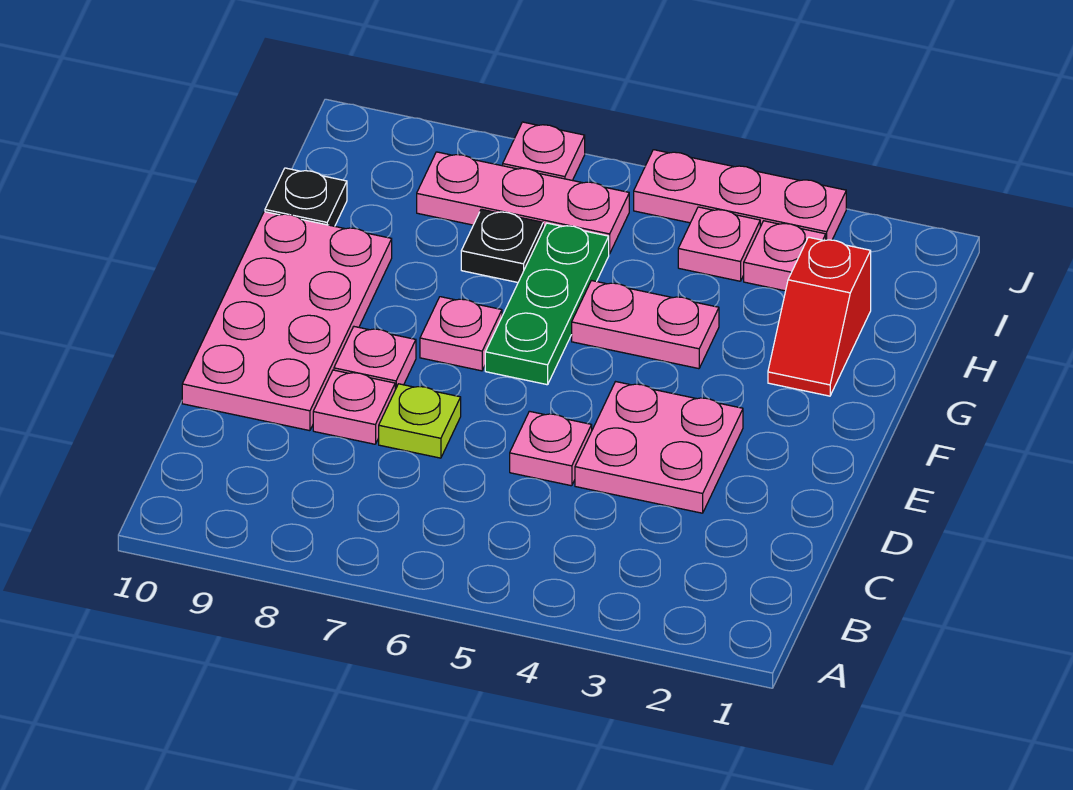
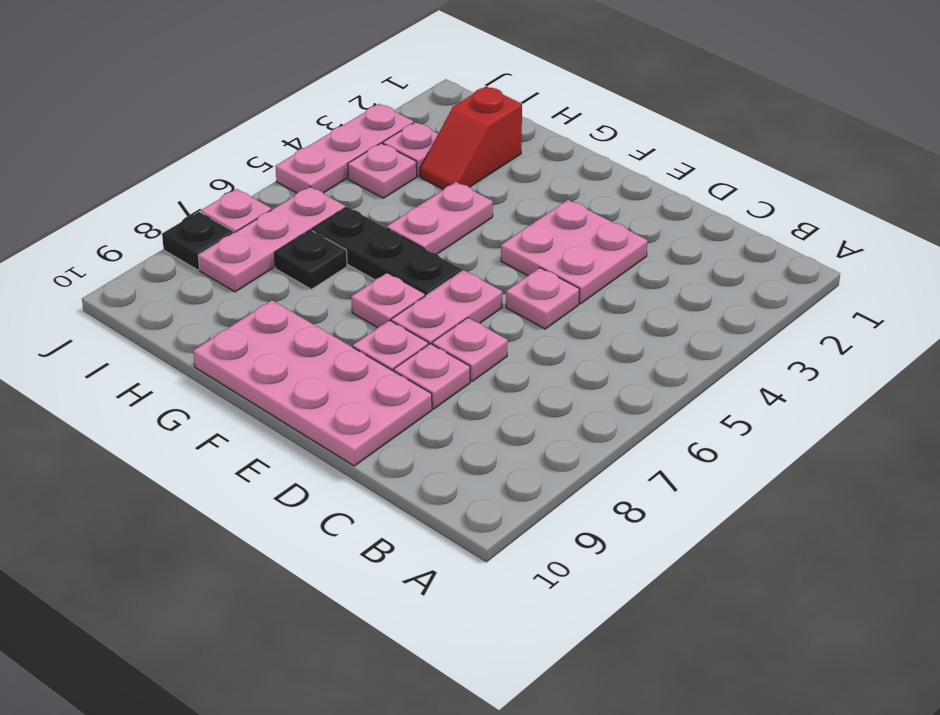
lime plate D7 level 1 -> pink plate D7 level 1
none -> pink plate E6:E7 level 1
green plate F6:H6 level 1 -> black plate F6:H6 level 1
red slope G2:H2 level 1 top H -> red slope H2:H3 level 1 top 2
black plate H10 level 1 -> black plate J8 level 1

